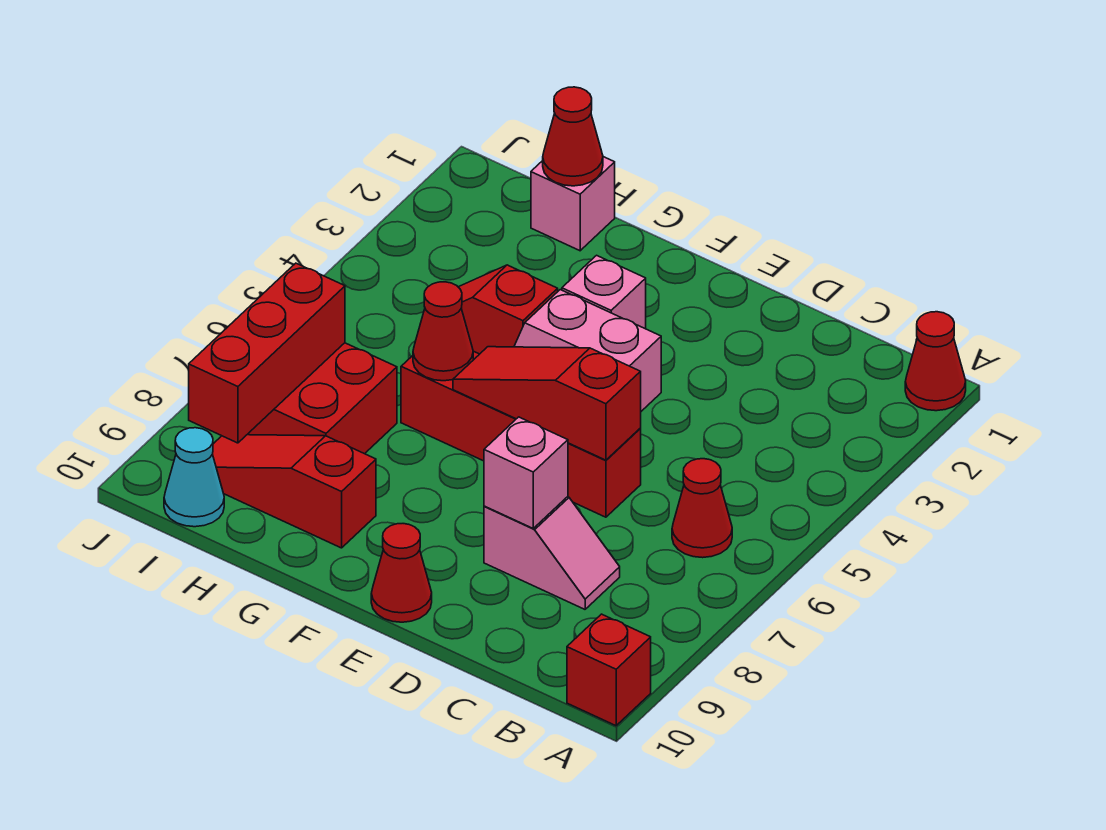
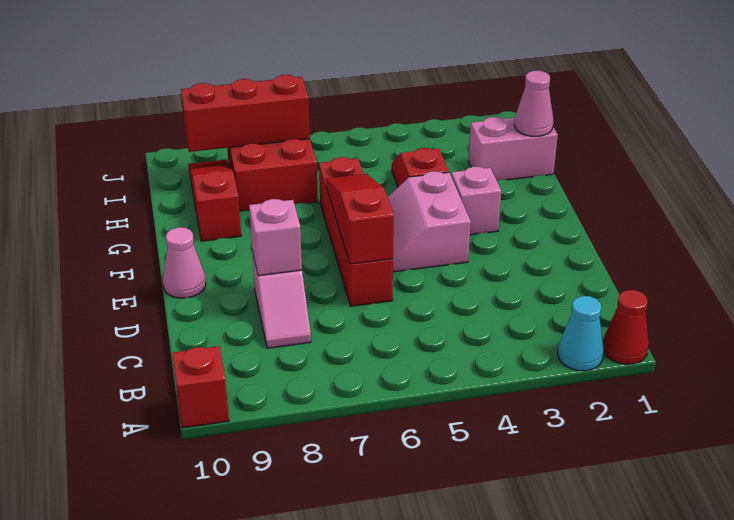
red cone B6 level 1 -> none
red cone E10 level 1 -> pink cone E10 level 1
red cone G6 level 2 -> none
pink brick H1 level 1 -> pink brick H1:H2 level 1
red cone H1 level 2 -> pink cone H1 level 2
cyan cone I10 level 1 -> cyan cone A2 level 1

